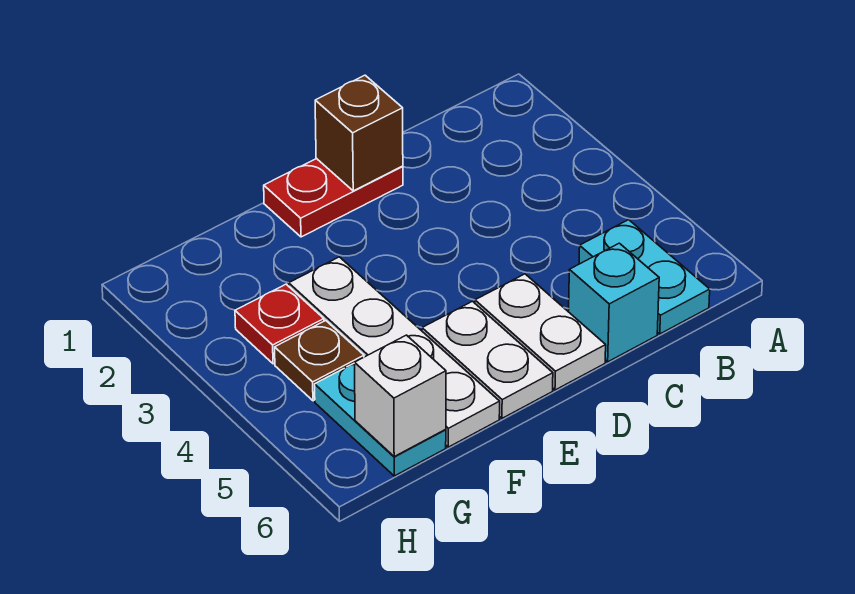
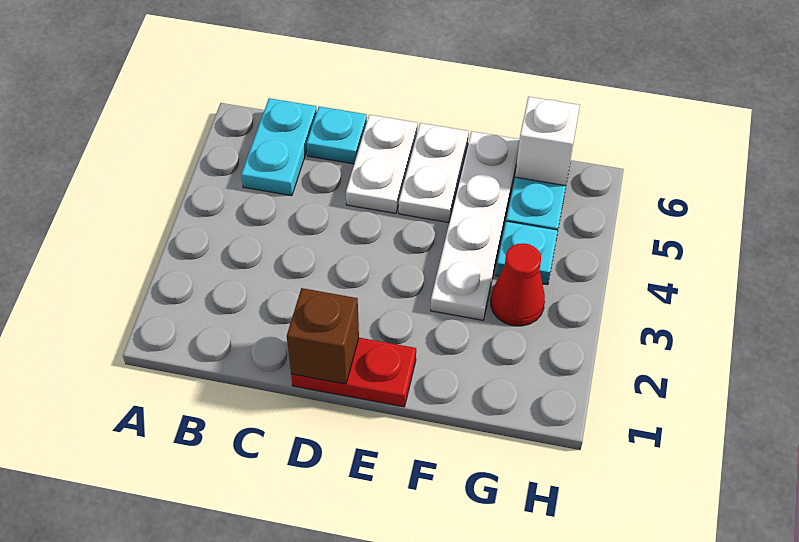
cyan brick C6 level 1 -> cyan plate C6 level 1
red plate G3 level 1 -> red cone G3 level 1
brown plate G4 level 1 -> cyan plate G4 level 1

